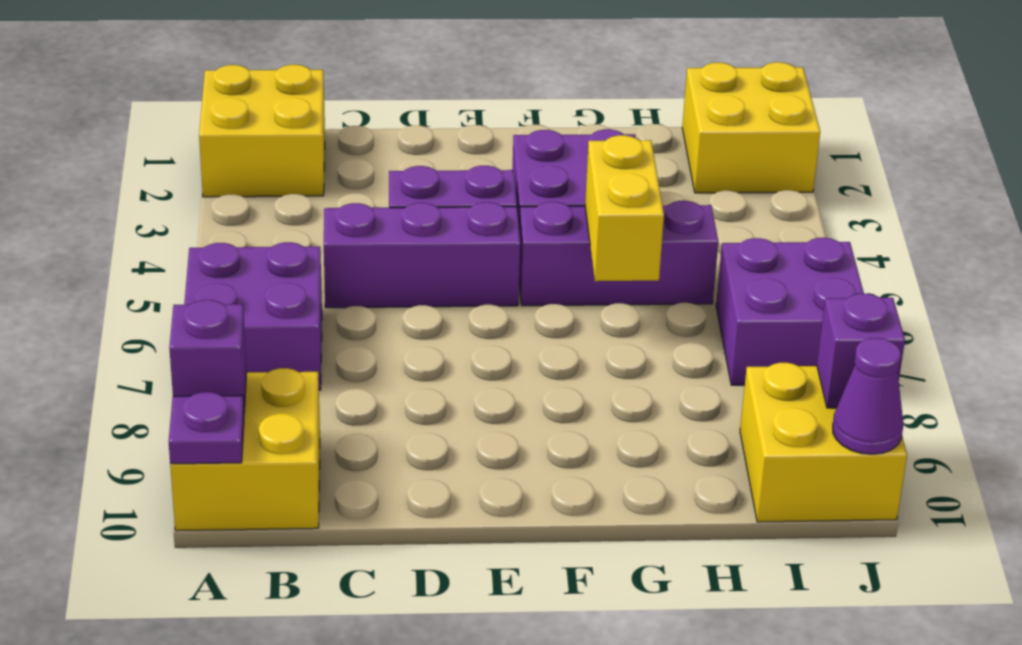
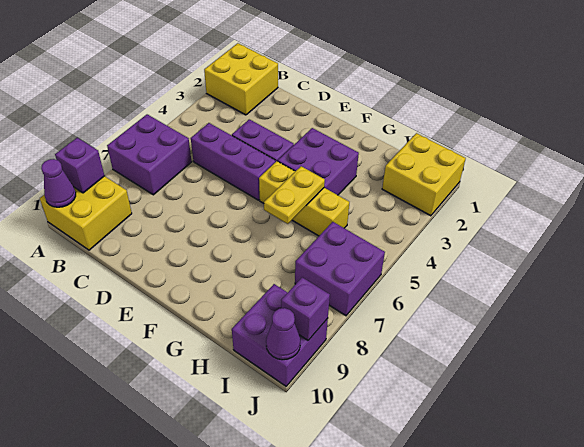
purple plate A10 level 2 -> purple cone A10 level 2
purple brick F5:H5 level 1 -> yellow brick F5:H5 level 1
yellow brick G5:G6 level 2 -> yellow plate G5:G6 level 2
yellow brick I9:J10 level 1 -> purple brick I9:J10 level 1

